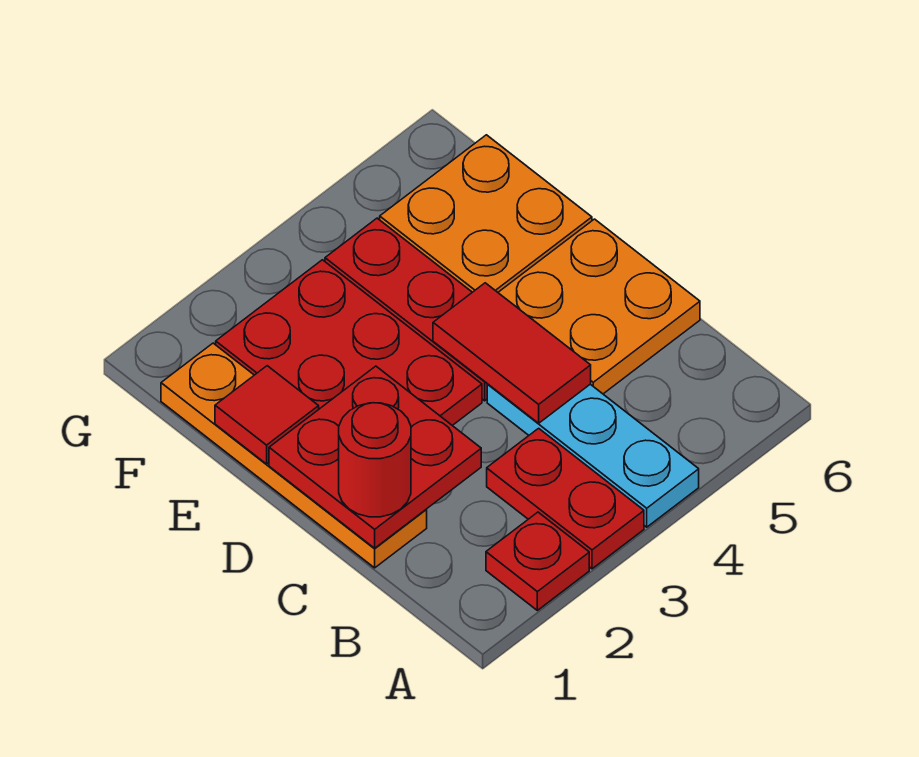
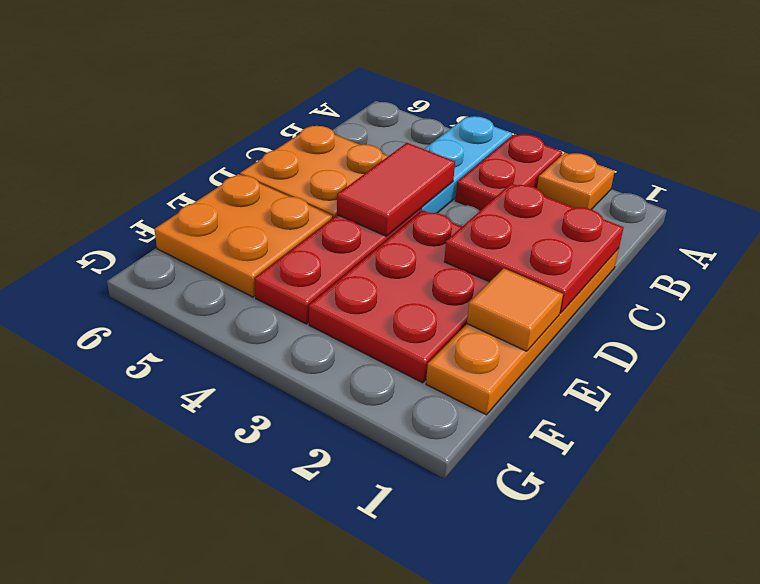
red plate A2 level 1 -> orange plate A2 level 1
red round brick C1 level 3 -> none
red tile E1 level 2 -> orange tile E1 level 2

